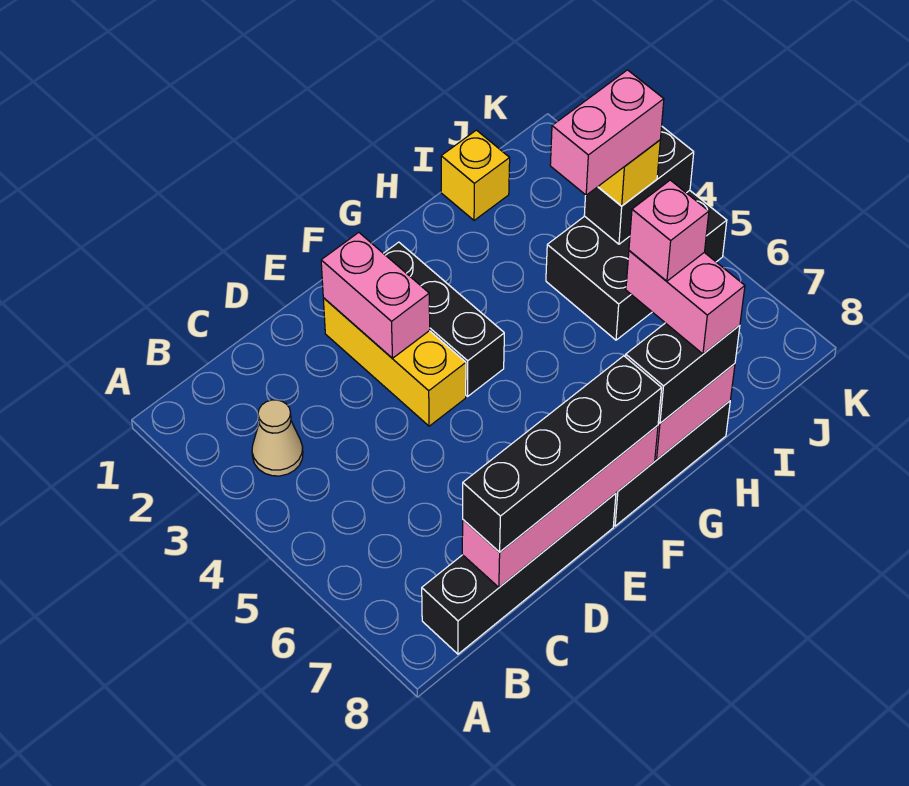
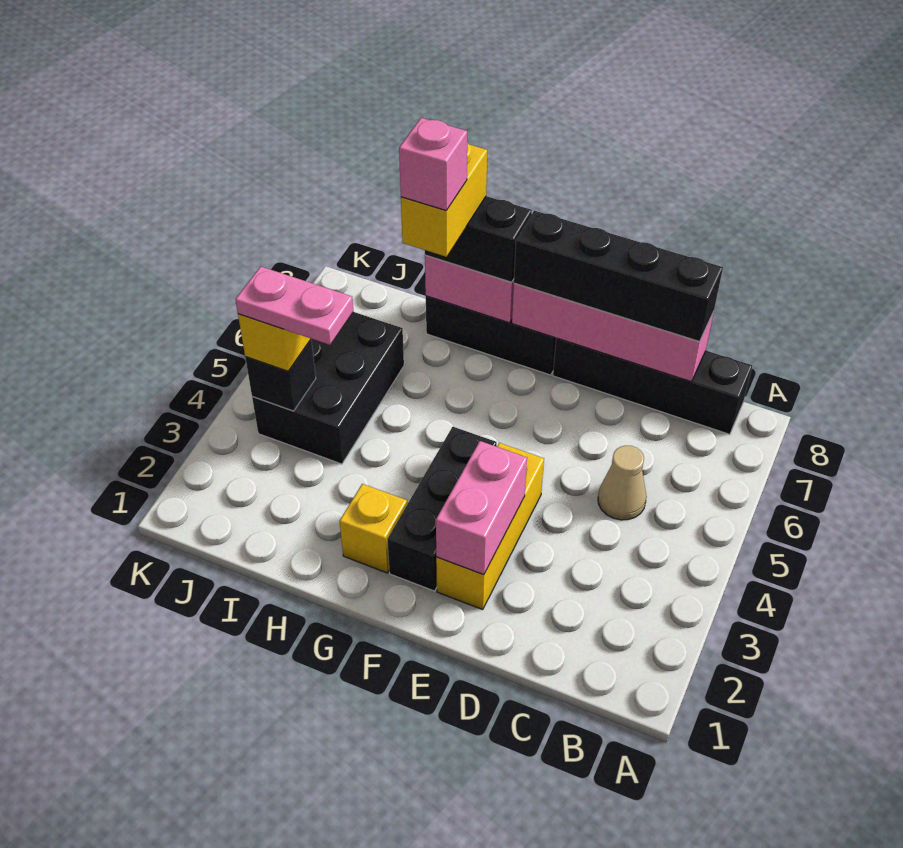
tan cone B3 level 1 -> tan cone C5 level 1
pink brick H7:H8 level 4 -> yellow brick H7:H8 level 4
yellow brick I1 level 1 -> yellow brick G2 level 1
black brick I4:K5 level 1 -> black brick I4:J6 level 1
pink brick I4:J4 level 4 -> pink plate I4:J4 level 4
black brick J4:K4 level 2 -> black brick J4 level 2

